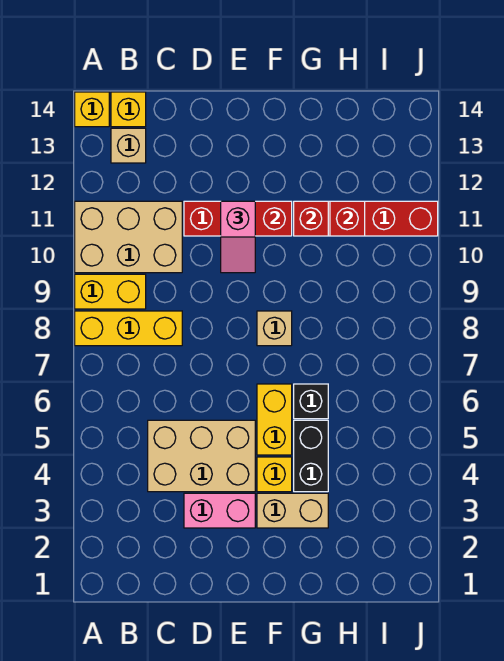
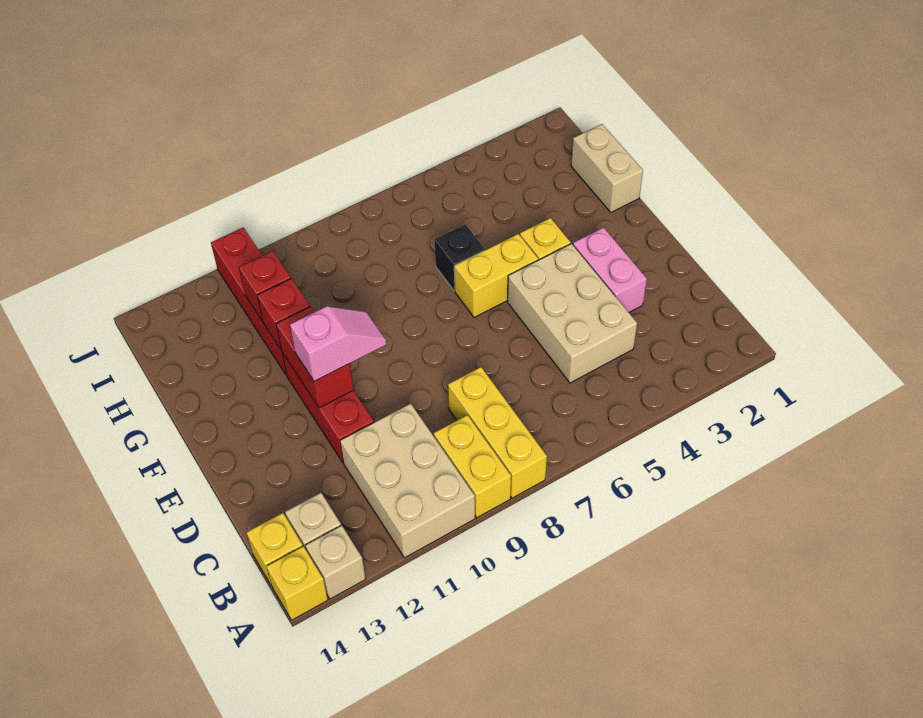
tan brick F3:G3 level 1 -> tan brick G1:H1 level 1
tan brick F8 level 1 -> tan brick A13 level 1
black brick G4:G5 level 1 -> none

